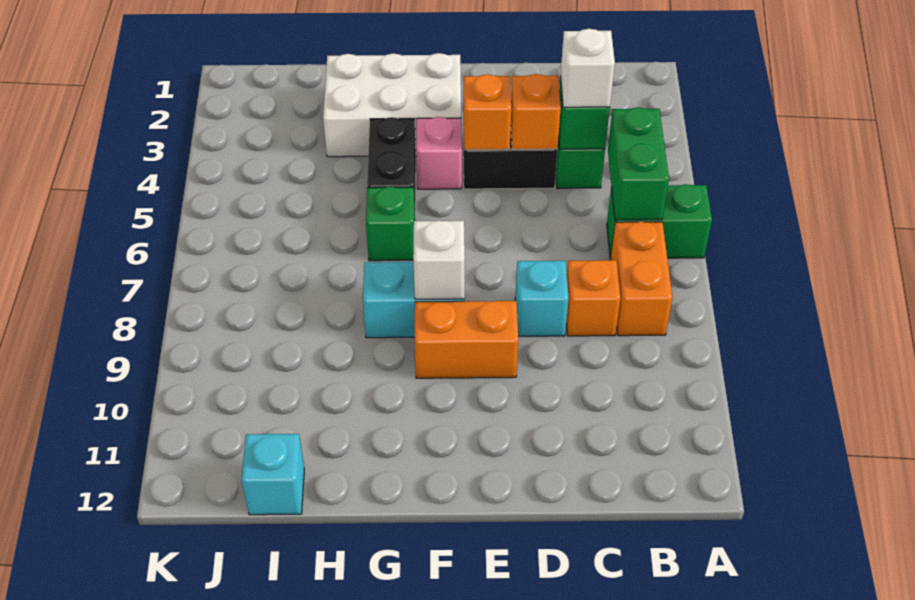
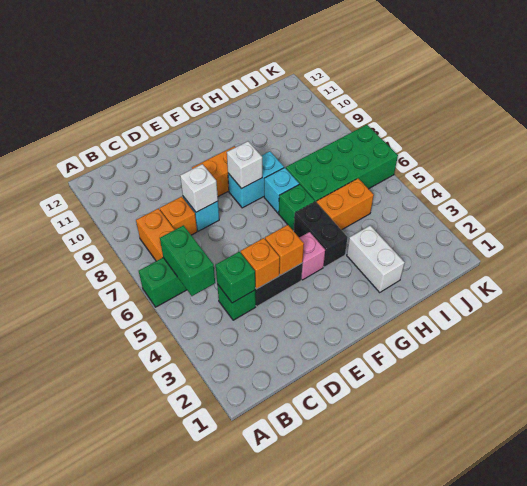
white brick C4 level 3 -> white brick D8 level 2
white brick F2:H3 level 1 -> white brick H2:H3 level 1
none -> orange brick H5:I5 level 1
none -> green brick H6:K7 level 1
cyan brick I12 level 1 -> cyan brick G7 level 1

